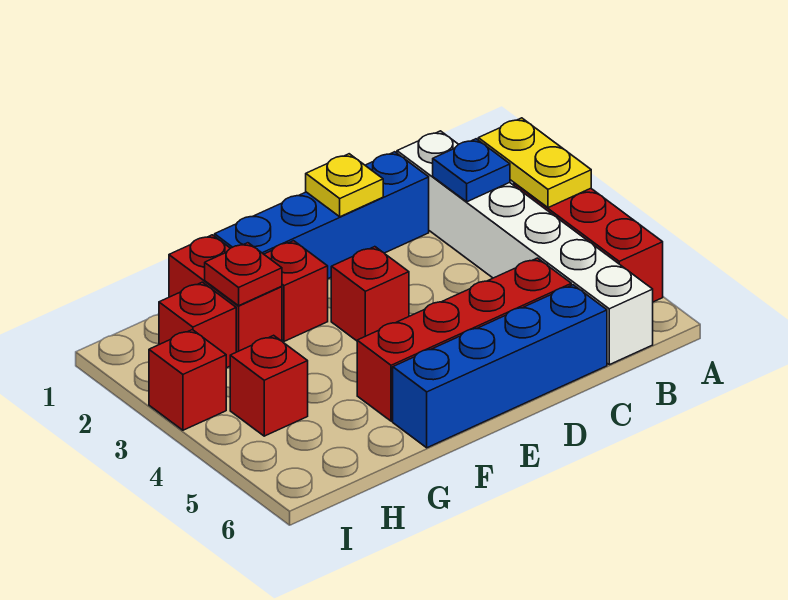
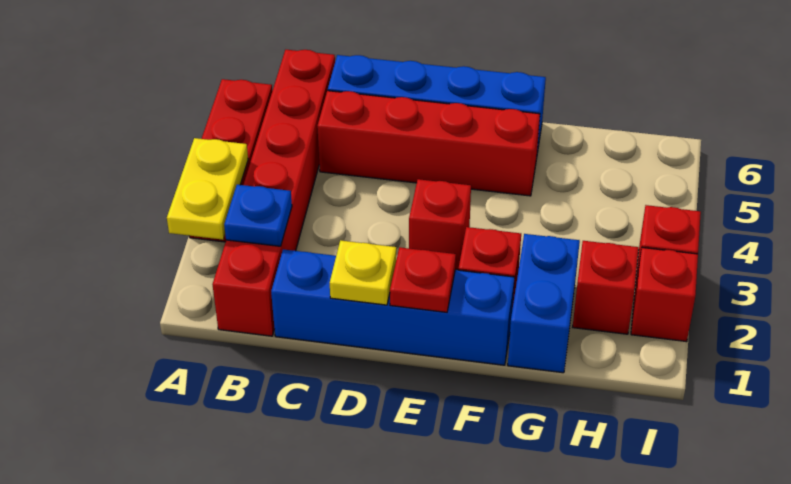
white brick B1:B6 level 1 -> red brick B1:B6 level 1
red brick G1:G2 level 1 -> blue brick G1:G2 level 1
red plate G2 level 2 -> red plate E1 level 2
red brick H4 level 1 -> red brick I2 level 1

